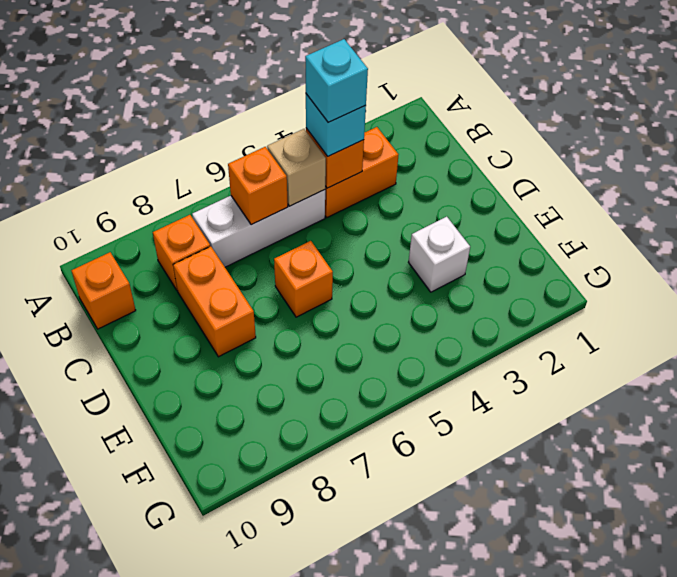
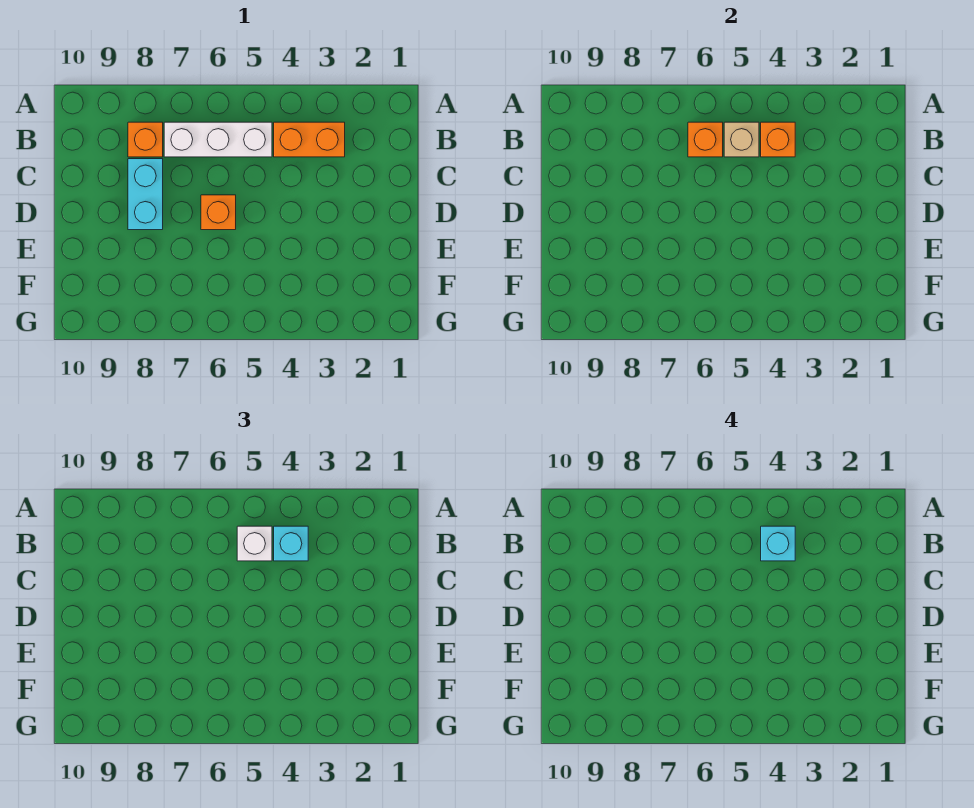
orange brick B10 level 1 -> none
orange brick C8:D8 level 1 -> cyan brick C8:D8 level 1
white brick E3 level 1 -> white brick B5 level 3

